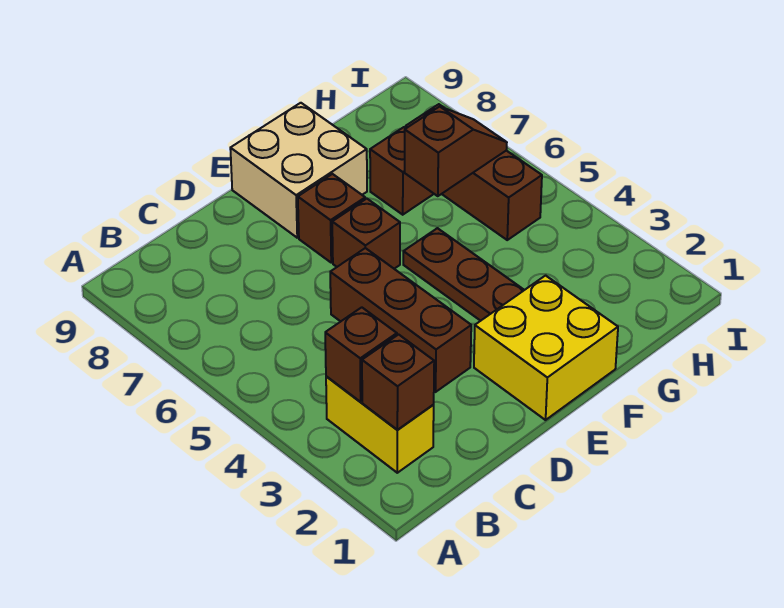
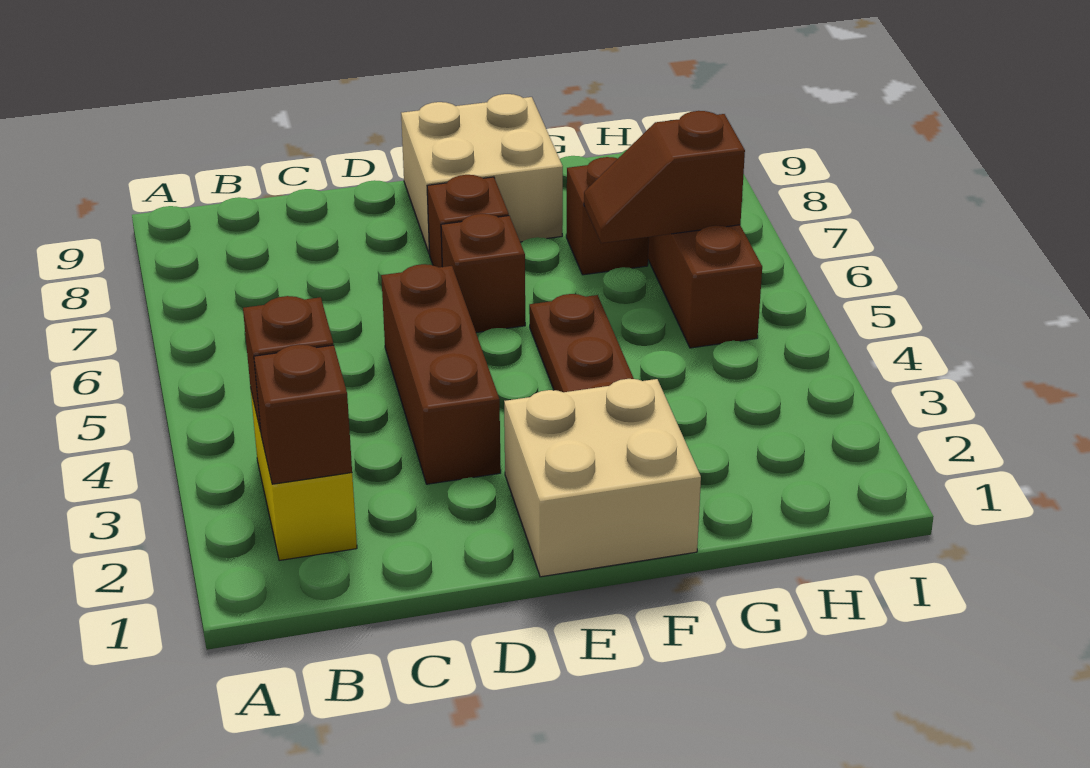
yellow brick E1:F2 level 1 -> tan brick E1:F2 level 1
brown slope G6:H6 level 2 top G -> brown slope G6:H6 level 2 top H

